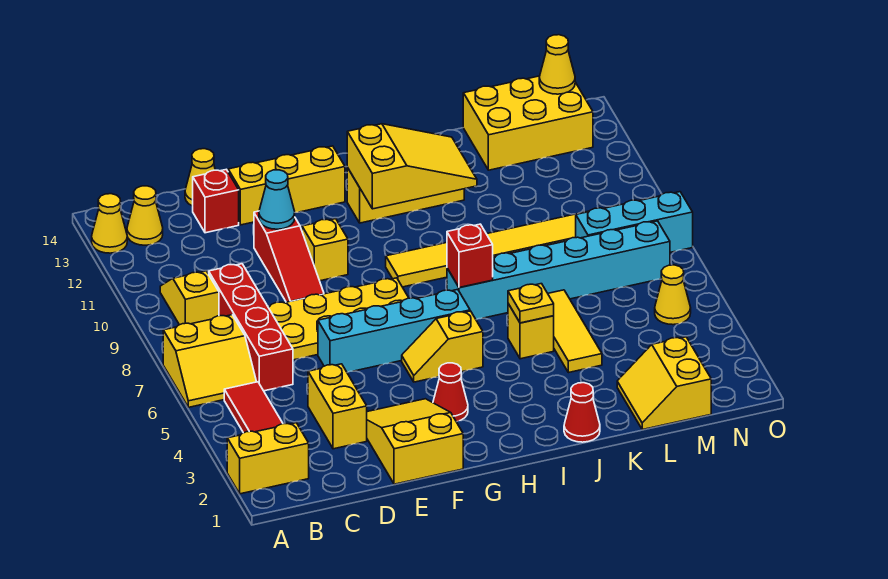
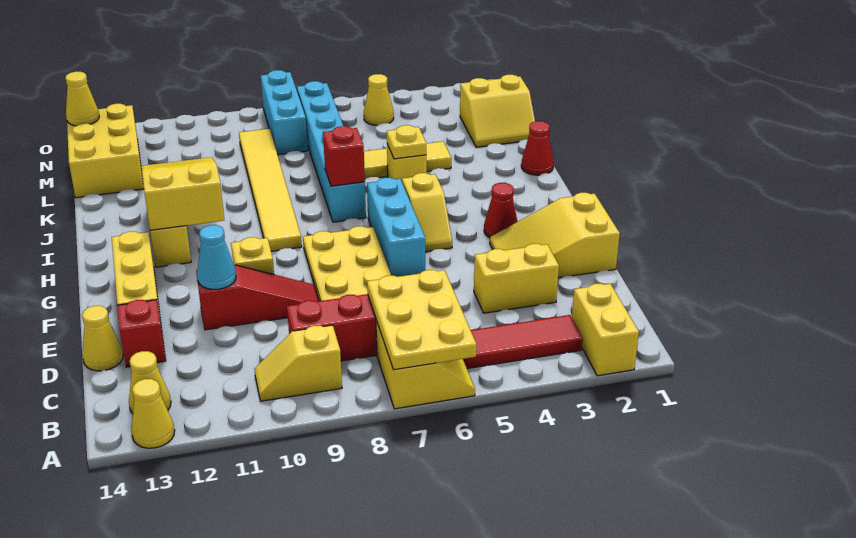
none -> yellow plate A6:C7 level 2
cyan brick E6:H6 level 1 -> cyan brick F6:H6 level 1

